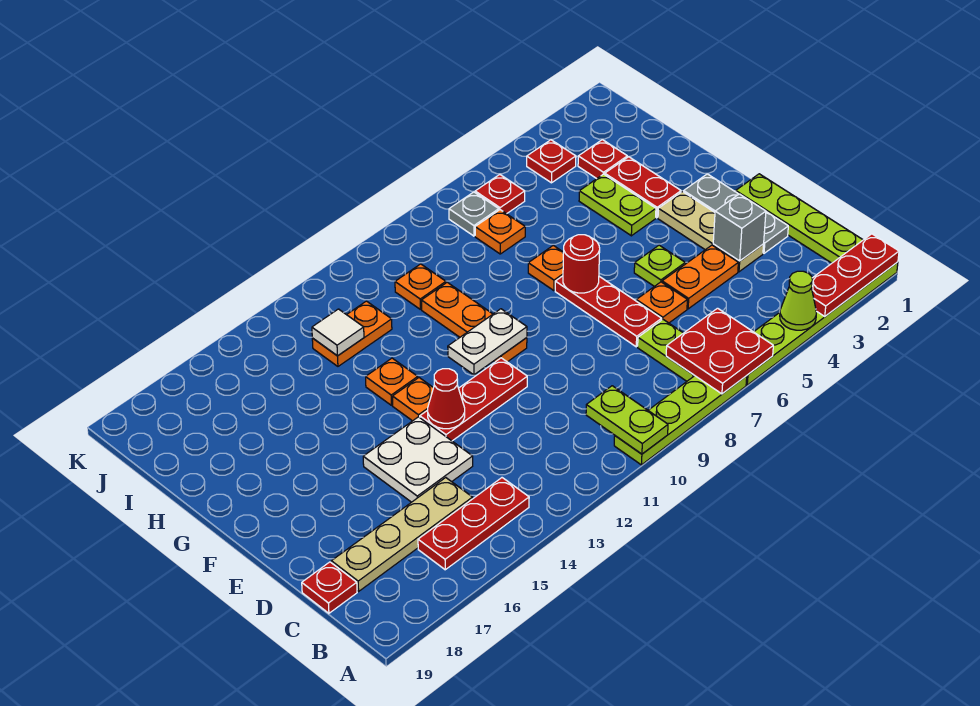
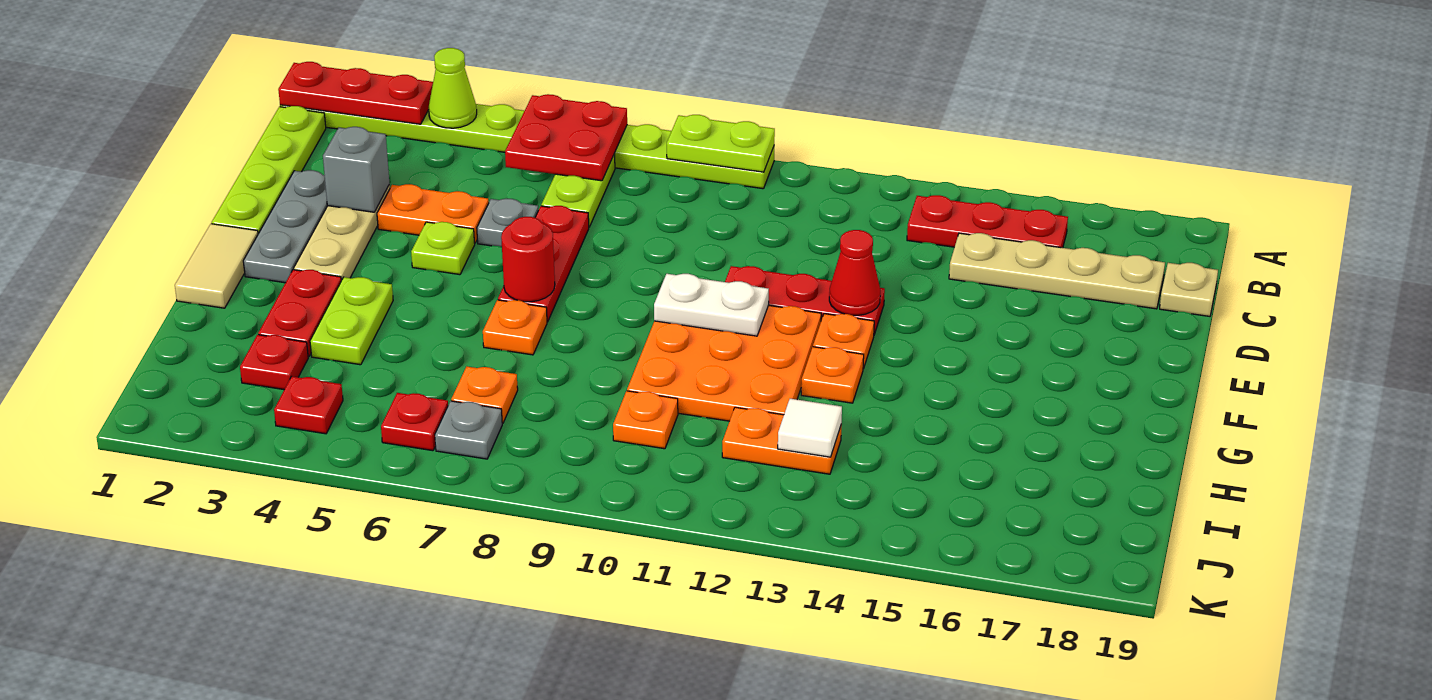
lime plate A10:B10 level 2 -> lime plate A9:A10 level 2
red plate C19 level 1 -> tan plate C19 level 1
orange plate D6 level 1 -> grey plate D6 level 1
white plate D14:E15 level 1 -> none
none -> tan tile F1:G1 level 1
orange plate F10:H10 level 1 -> orange plate F10:H12 level 1

